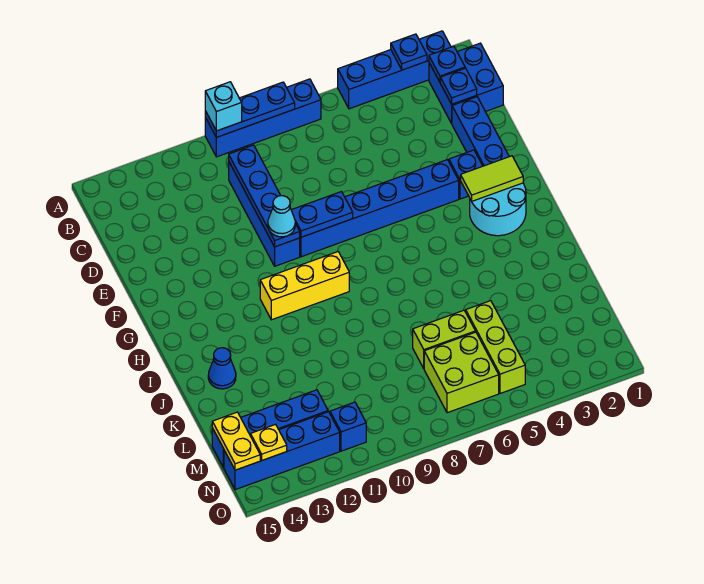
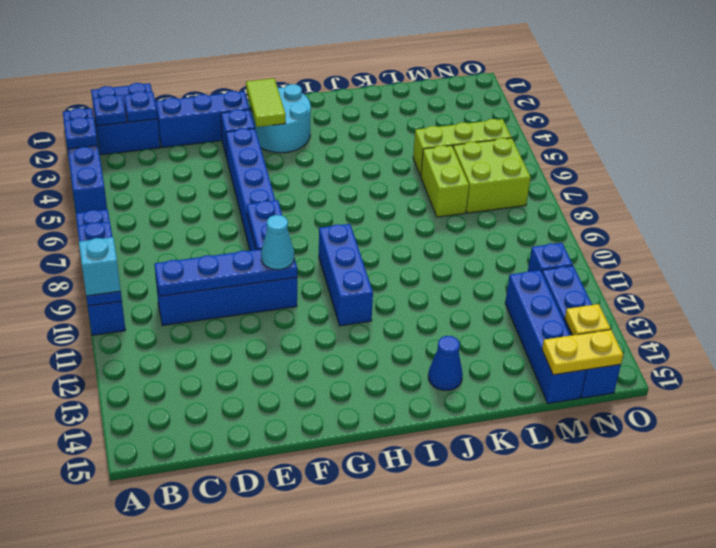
yellow brick H9:H11 level 1 -> blue brick H9:H11 level 1

